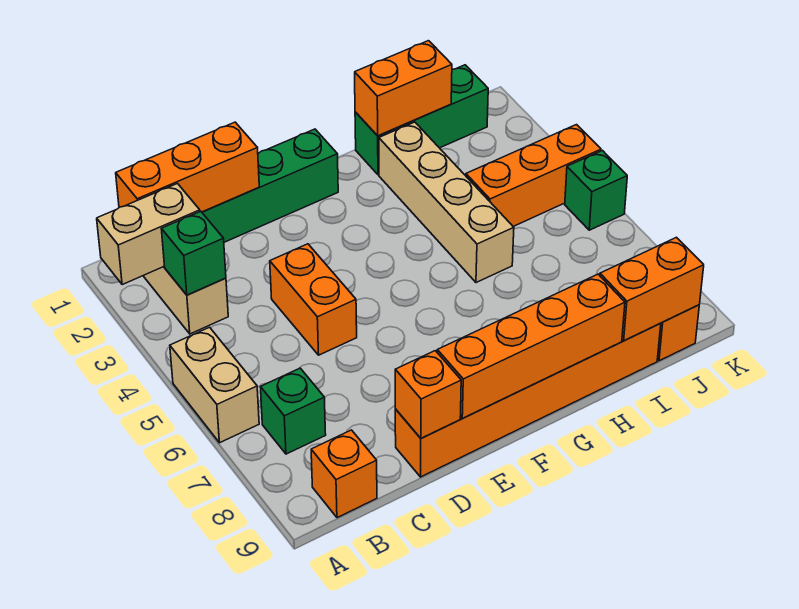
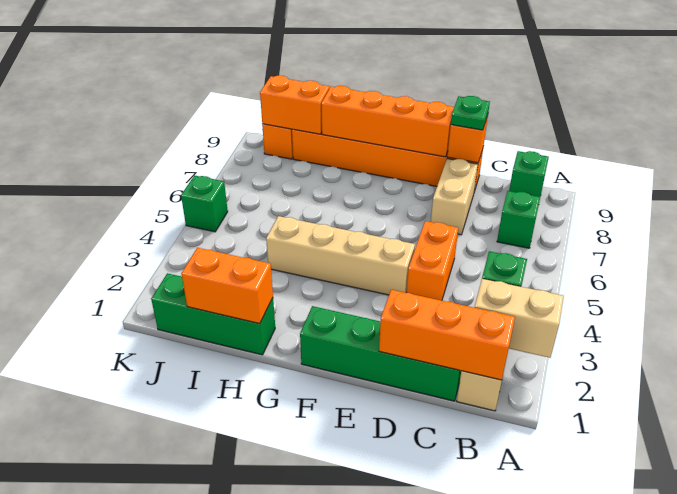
tan brick A5:A6 level 1 -> tan brick D7:D8 level 1
orange brick B9 level 1 -> green brick B9 level 1
none -> green plate D9 level 3
tan brick H2:H5 level 1 -> tan brick E4:H4 level 1
orange brick I4:K4 level 1 -> none

